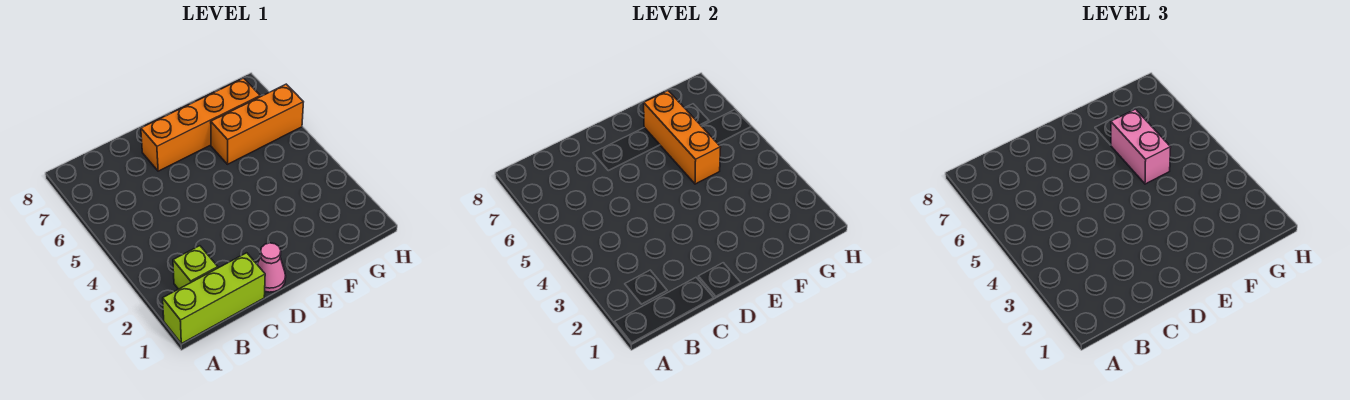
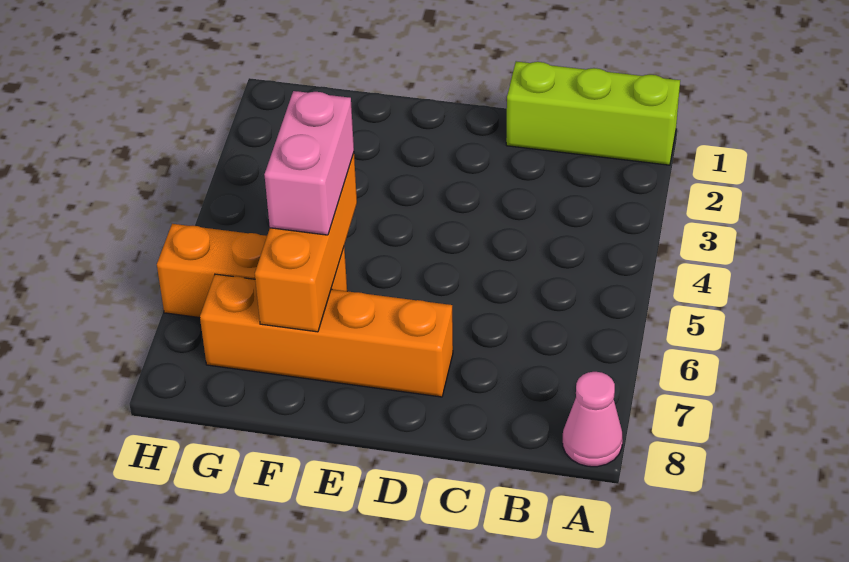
lime brick B2 level 1 -> none
pink cone D1 level 1 -> pink cone A8 level 1

